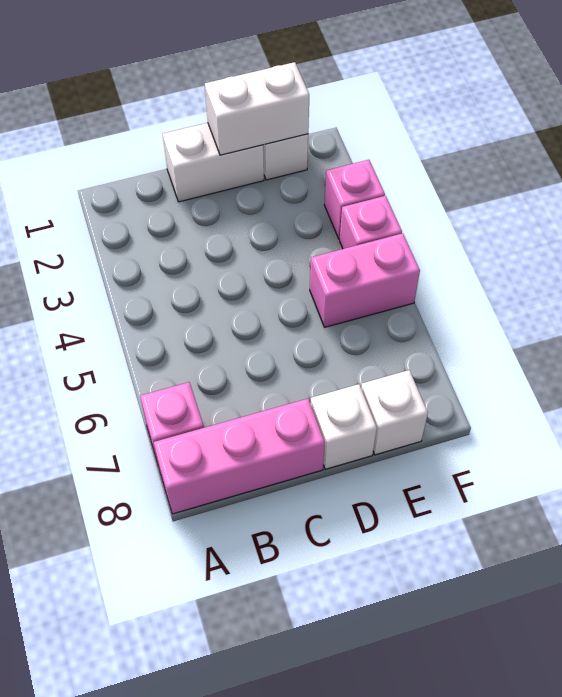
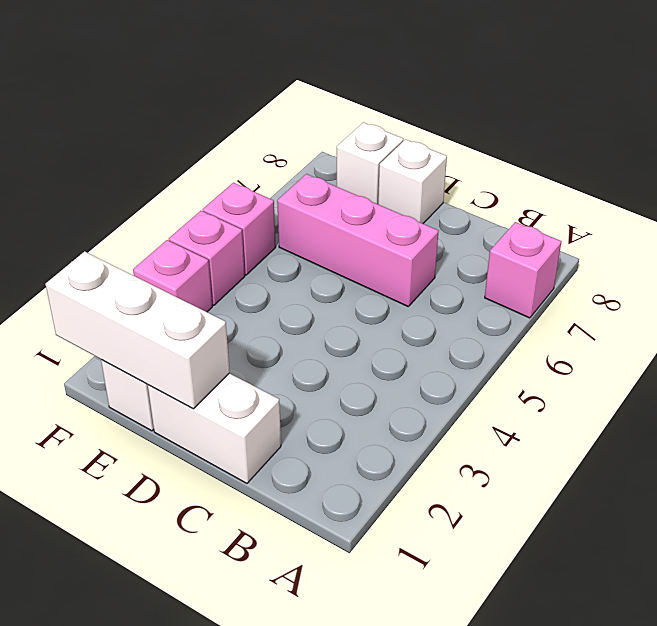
pink brick A8:C8 level 1 -> pink brick C6:E6 level 1
white brick D1:E1 level 2 -> white brick D1:F1 level 2
pink brick E5:F5 level 1 -> pink brick F5 level 1

